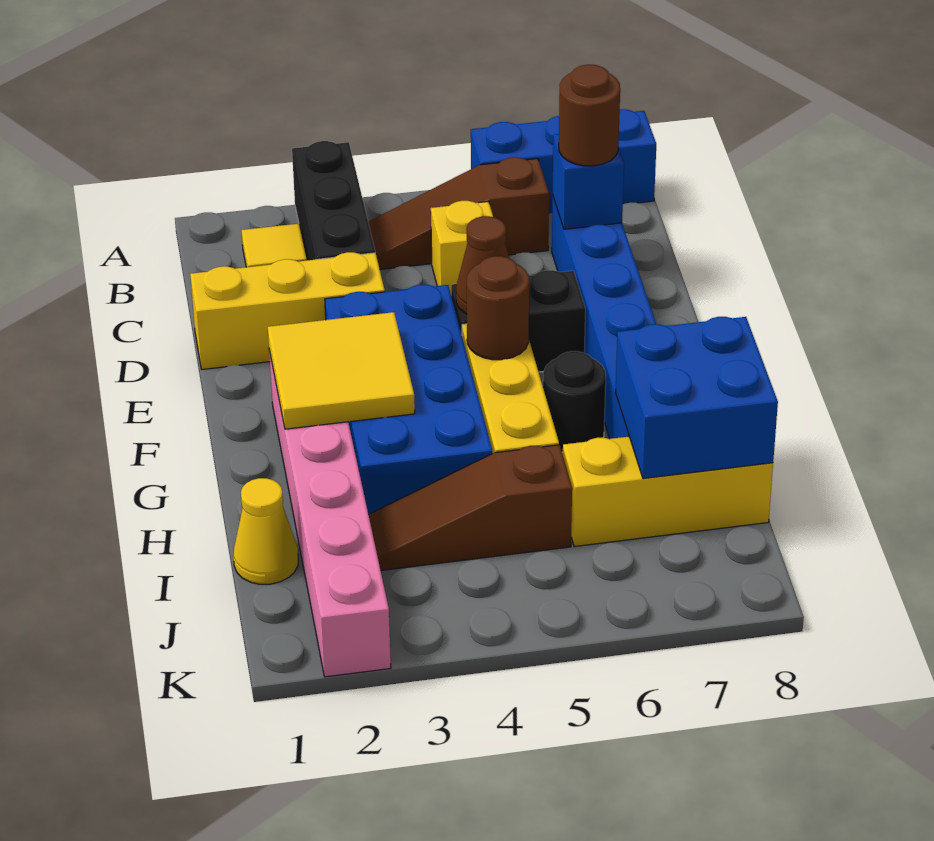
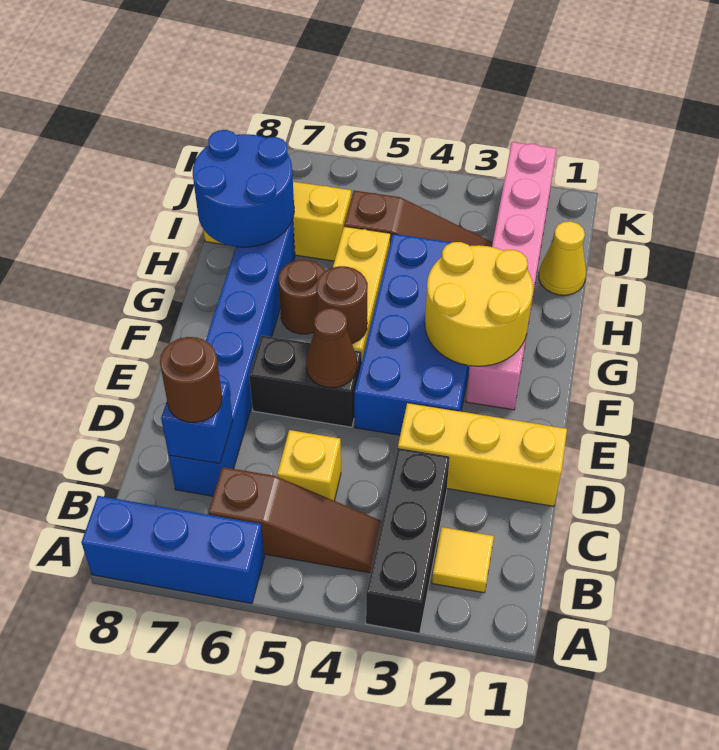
yellow tile F2:G3 level 2 -> yellow round brick F2:G3 level 2
black round brick G6 level 1 -> brown round brick G6 level 1
blue brick H7:I8 level 2 -> blue round brick H7:I8 level 2

